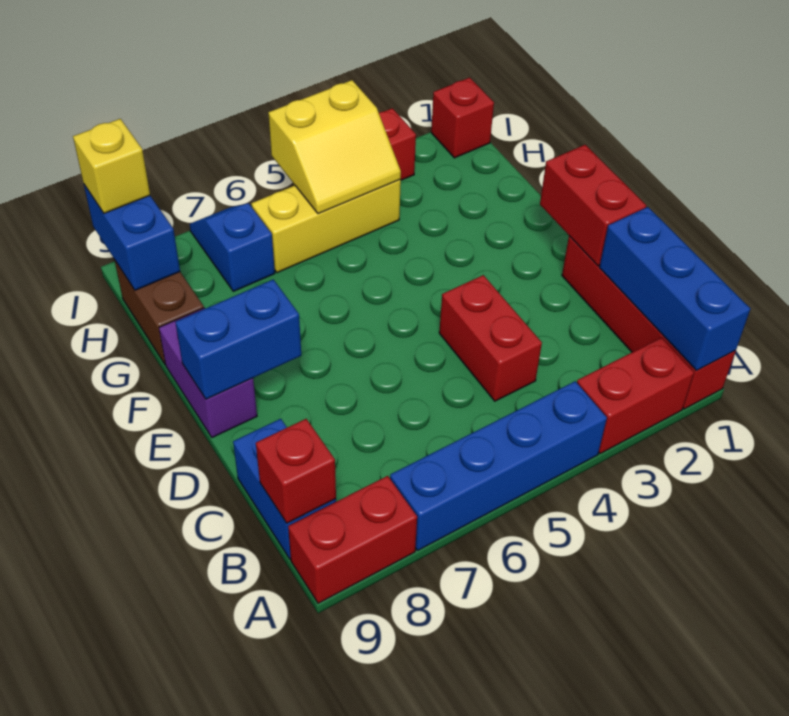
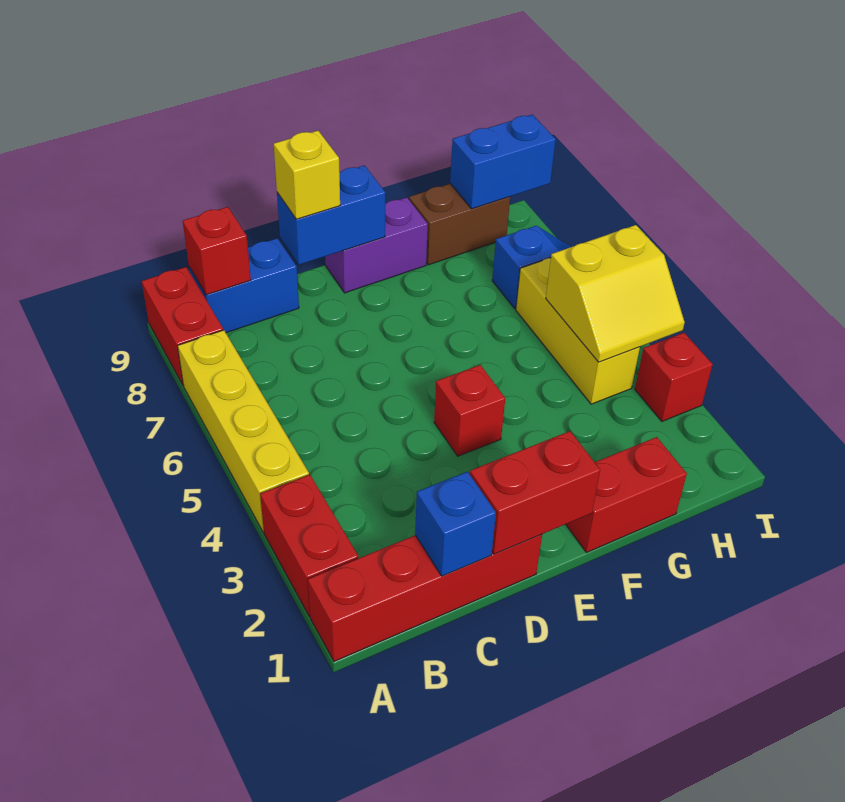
blue brick A1:C1 level 2 -> blue brick C1 level 2
blue brick A4:A7 level 1 -> yellow brick A4:A7 level 1
red brick C4:D4 level 1 -> red brick F1:G1 level 1
blue brick E8:E9 level 2 -> blue brick D9:E9 level 2
yellow slope H4:I5 level 2 top I -> yellow slope H4:I5 level 2 top 5
red brick I1 level 1 -> red brick E4 level 1
yellow brick I9 level 3 -> yellow brick D9 level 3

